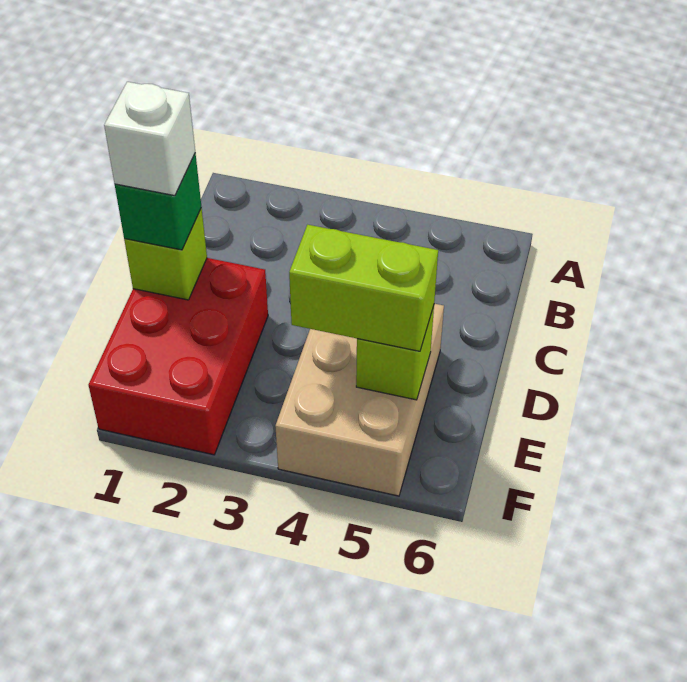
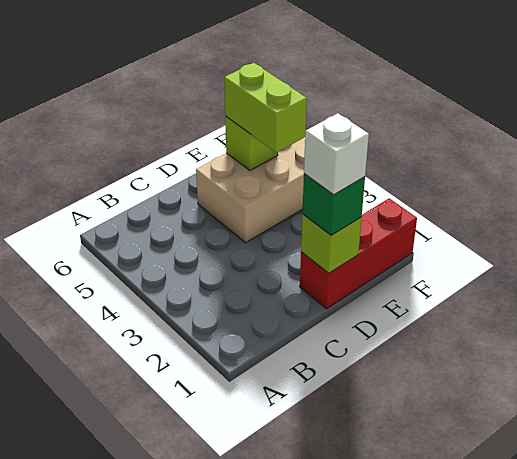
red brick D1:F2 level 1 -> red brick D1:F1 level 1

